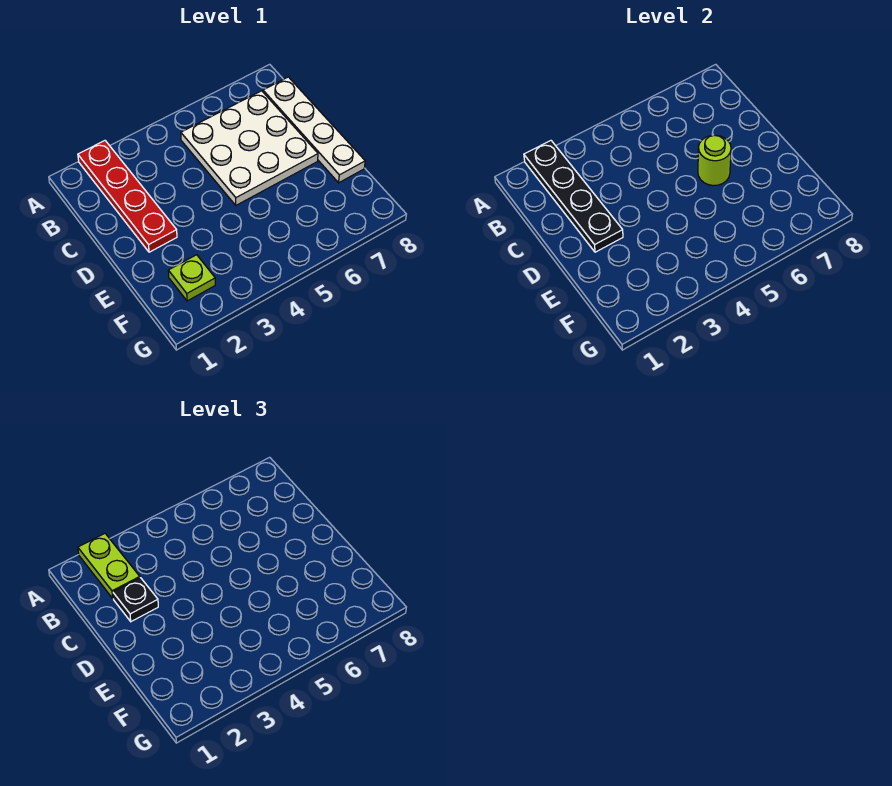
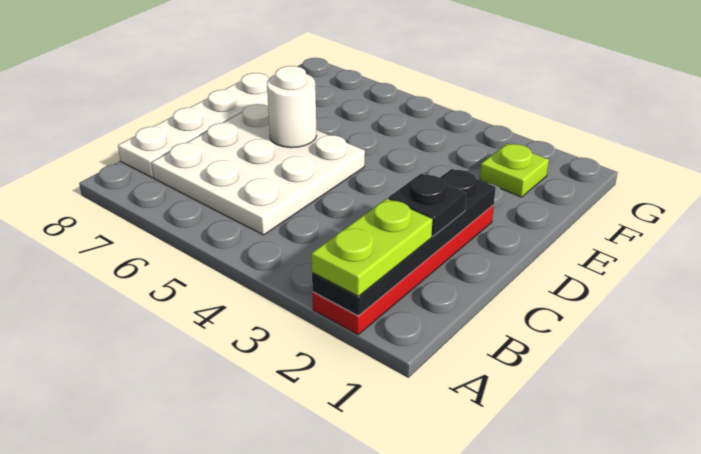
lime round brick D6 level 2 -> white round brick D6 level 2

